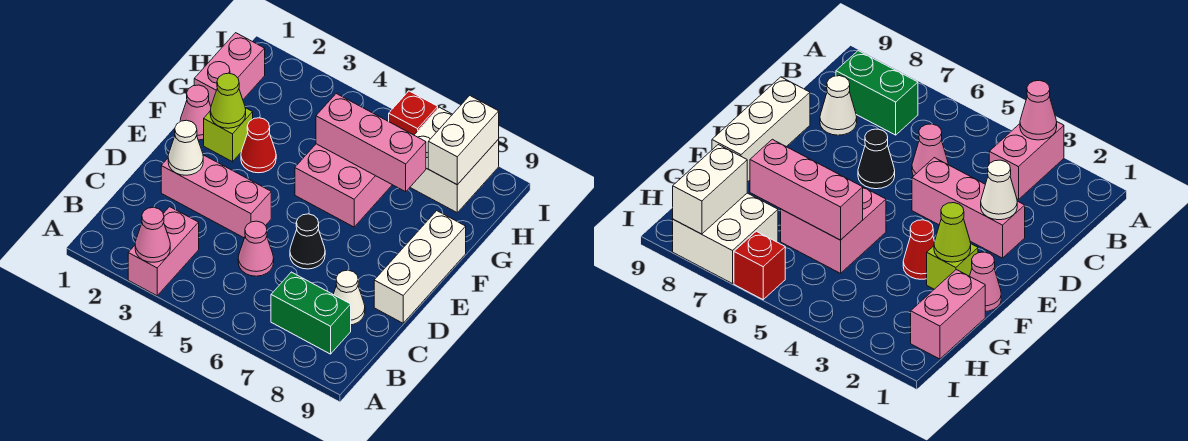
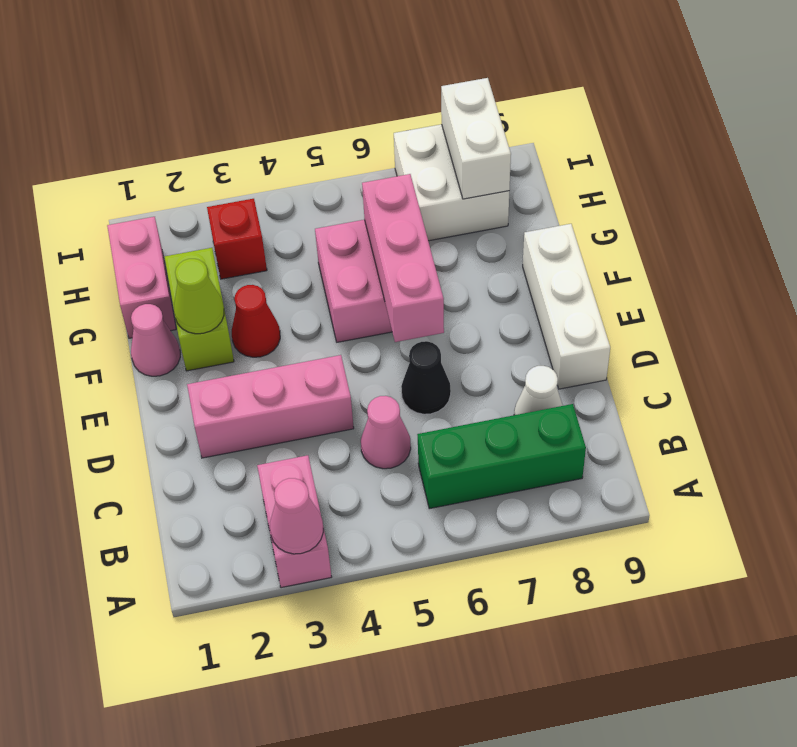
green brick B7:B8 level 1 -> green brick B6:B8 level 1
white cone D2 level 2 -> none
lime brick F2 level 1 -> lime brick F2:G2 level 1
pink brick G5:G7 level 2 -> pink brick E6:G6 level 2
red brick I6 level 1 -> red brick H3 level 1

